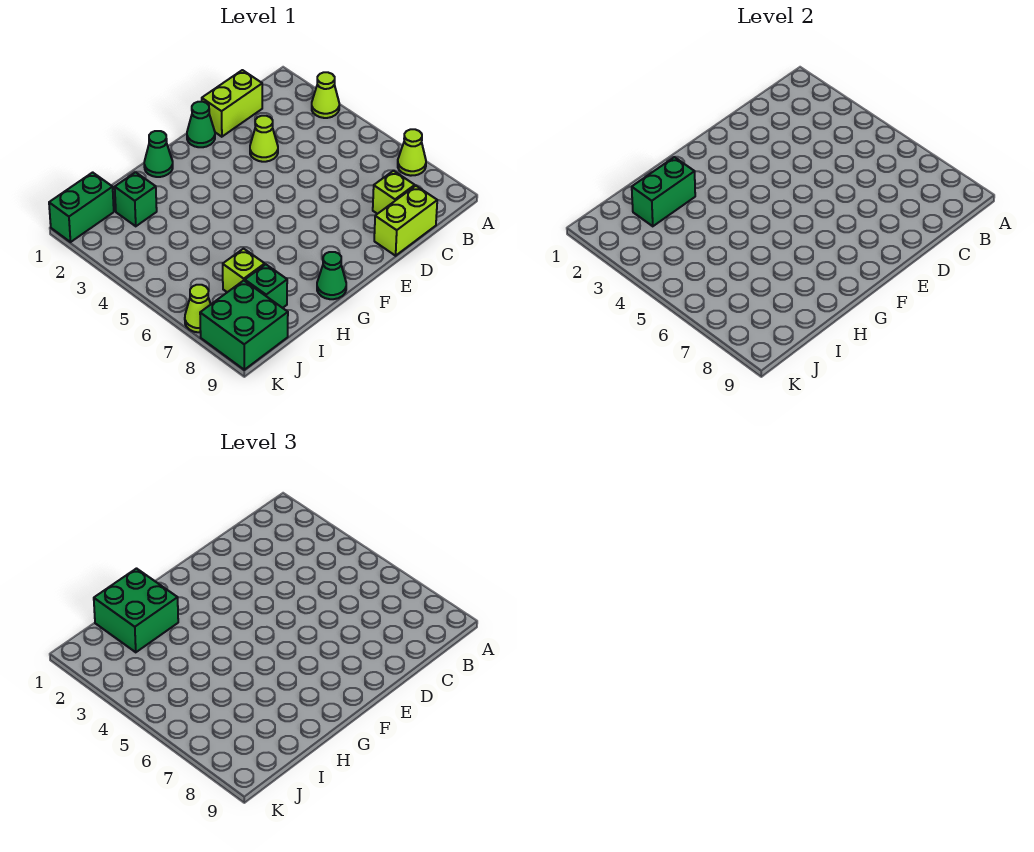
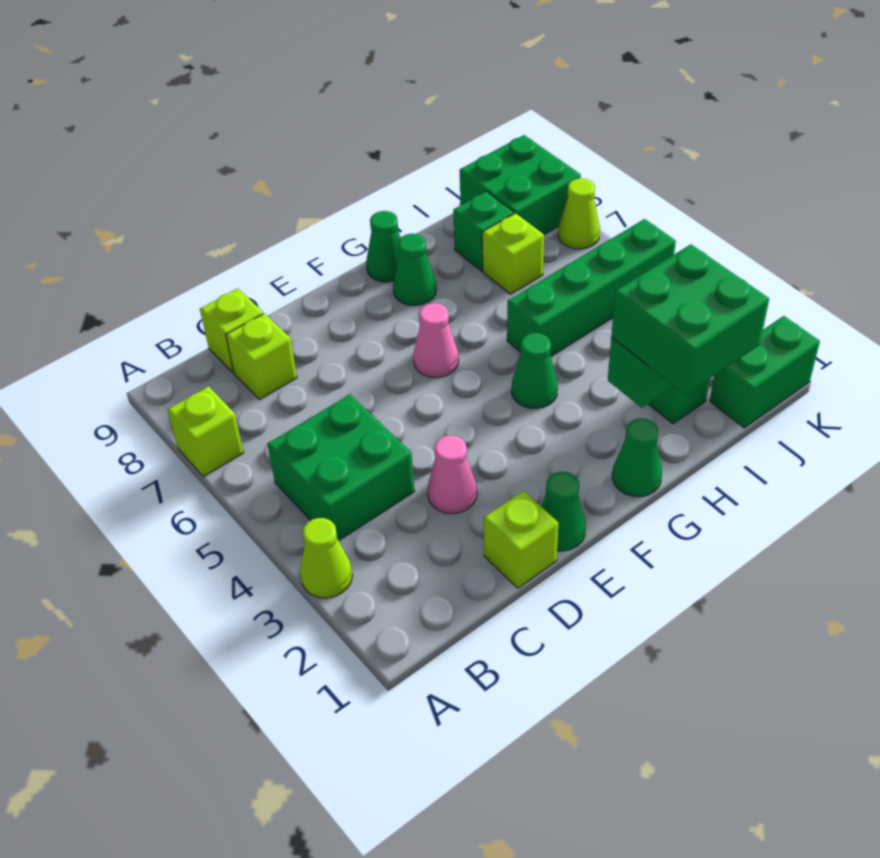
lime cone A7 level 1 -> lime brick A7 level 1
none -> green brick B4:C5 level 1
lime brick C1:D1 level 1 -> lime brick D1 level 1
lime brick C9:D9 level 1 -> lime brick C9 level 1
lime cone D3 level 1 -> pink cone D3 level 1
none -> pink cone F6 level 1
none -> green cone G4 level 1
none -> green cone G8 level 1
none -> green brick H5:K5 level 1

